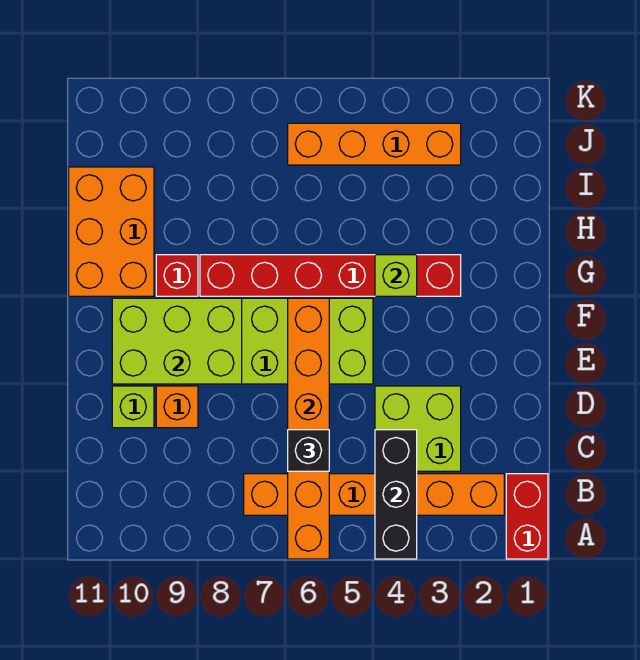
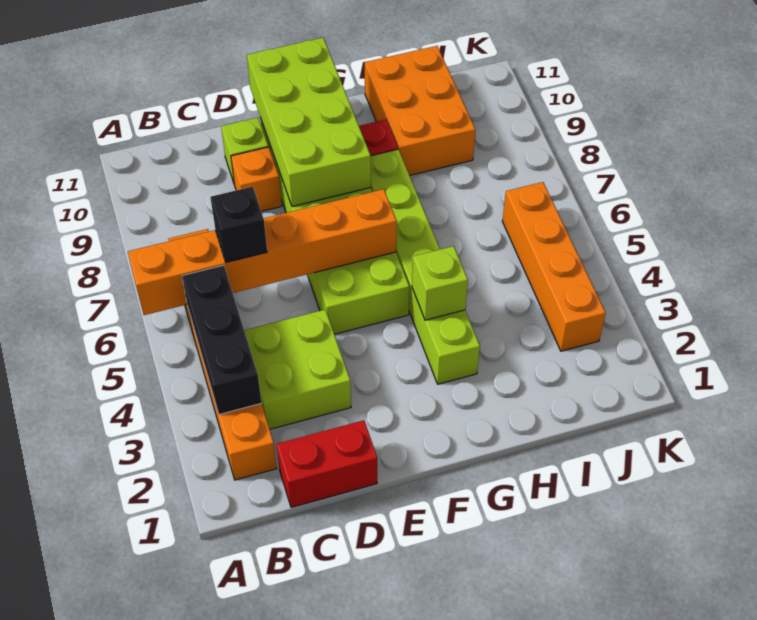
red brick A1:B1 level 1 -> red brick C1:D1 level 1
black brick A4:C4 level 2 -> black brick B3:B5 level 2
lime brick E8:F10 level 2 -> lime brick E8:F11 level 2
red brick G3:G8 level 1 -> lime brick G3:G8 level 1
orange brick G10:I11 level 1 -> orange brick H9:I11 level 1

